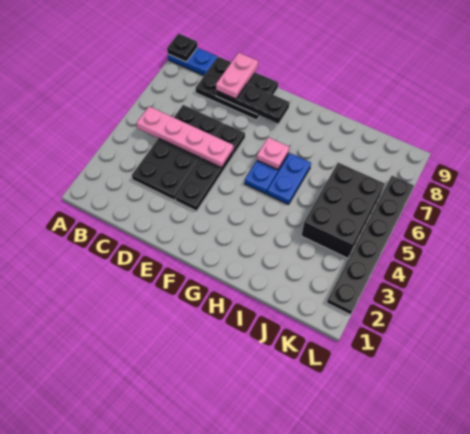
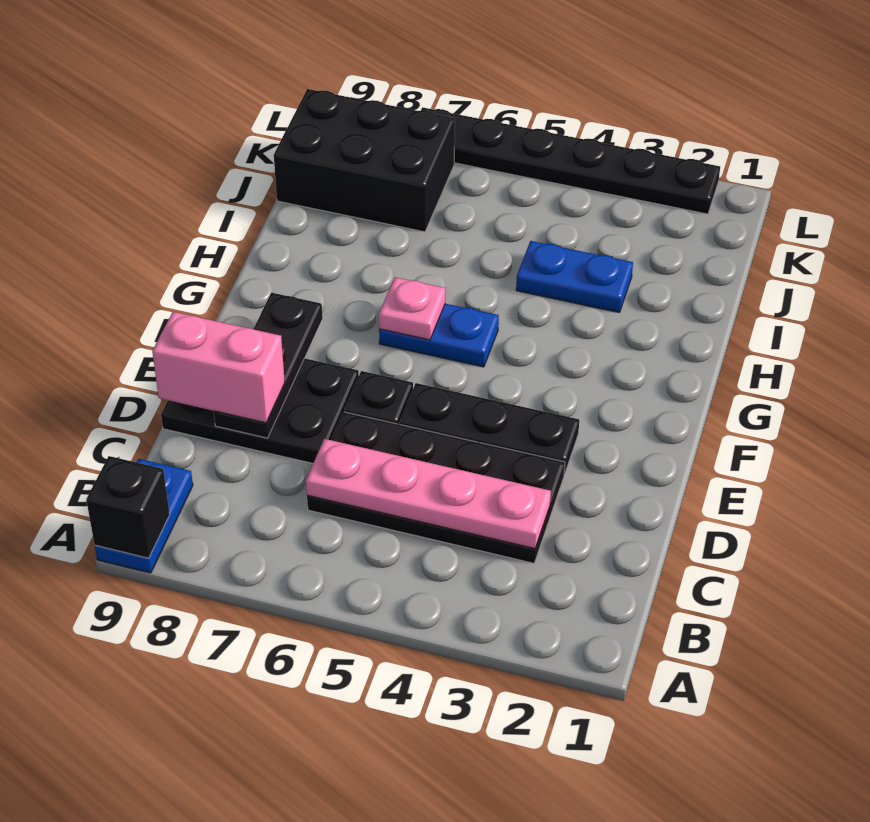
black plate A9 level 2 -> black brick A9 level 2
pink plate B5:E5 level 2 -> pink plate C3:C6 level 2
black plate C8:E9 level 1 -> black plate D7:E9 level 1
pink plate D8:D9 level 3 -> pink brick D8:D9 level 3
blue plate H5:H6 level 1 -> blue plate I3:I4 level 1
black brick J4:K6 level 1 -> black brick J7:K9 level 1

